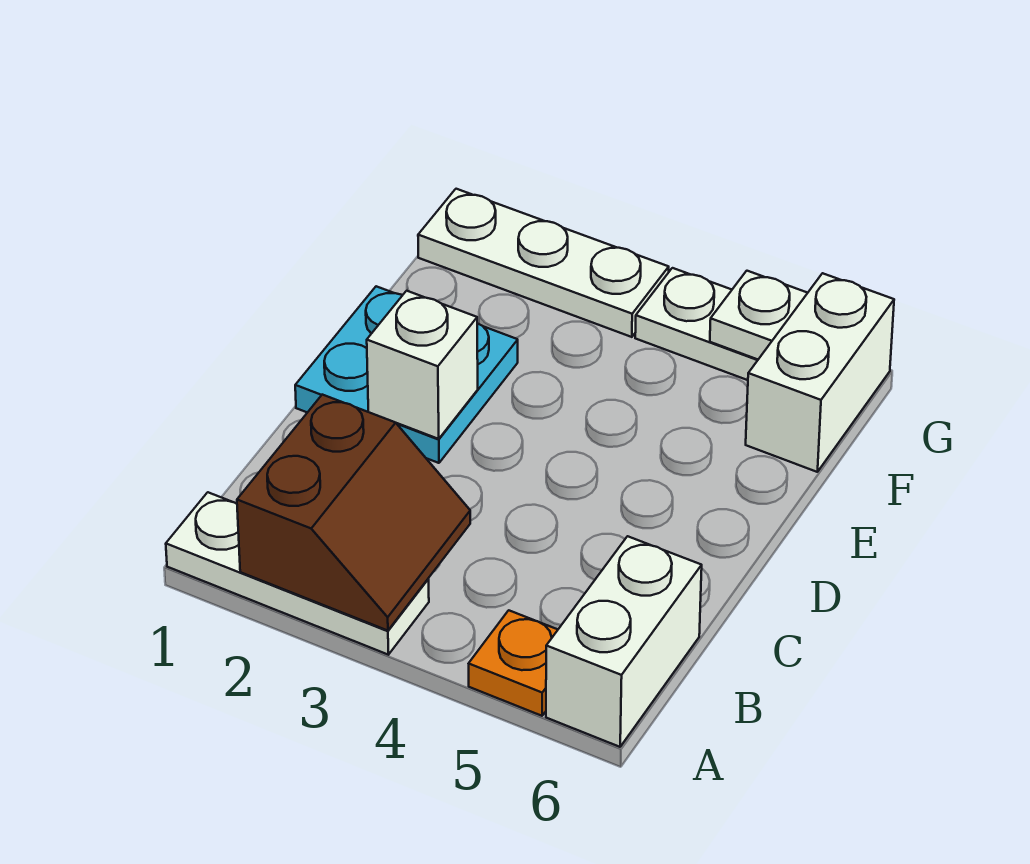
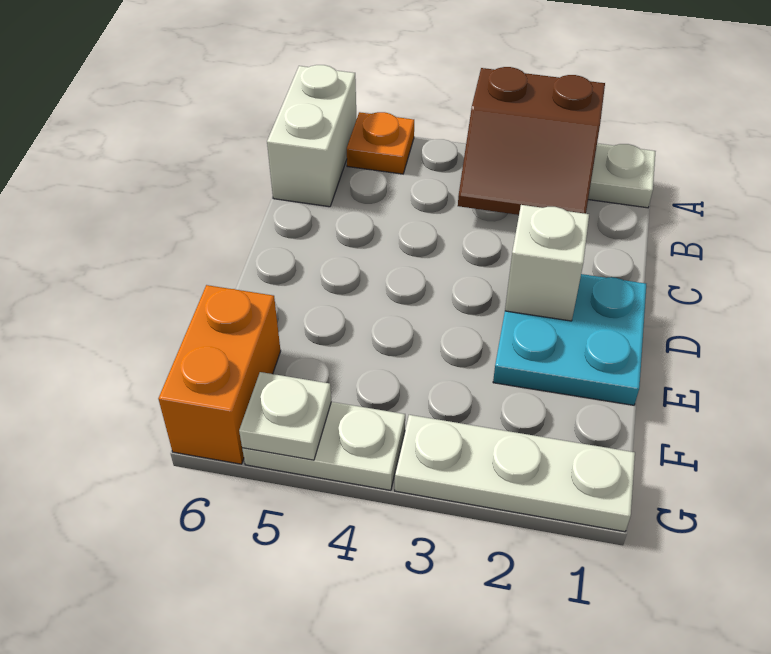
brown slope A2:B3 level 2 top 2 -> brown slope A2:B3 level 2 top A
white brick F6:G6 level 1 -> orange brick F6:G6 level 1

